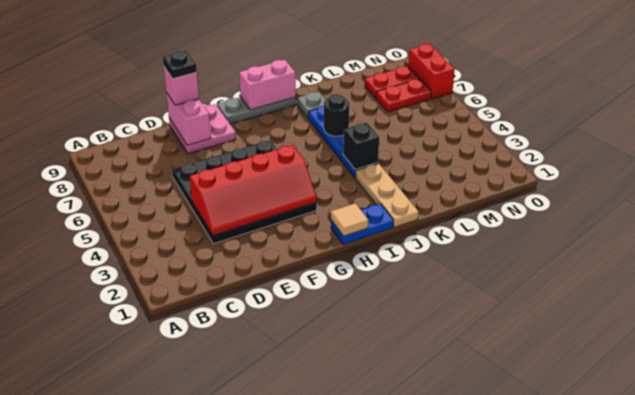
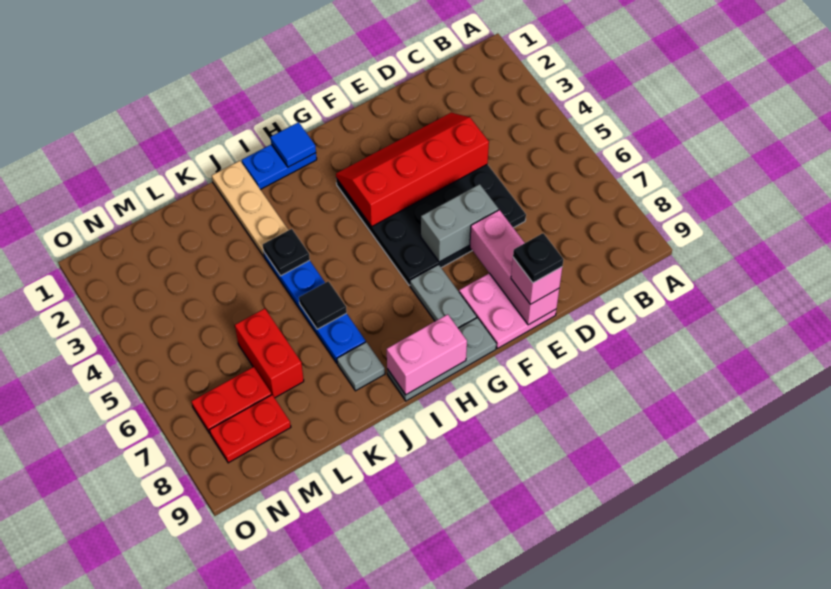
none -> grey brick E6:F6 level 2
pink brick E8:E9 level 2 -> pink brick E7:E9 level 2
none -> grey plate G7:G8 level 1
tan tile H1 level 2 -> blue tile H1 level 2
black brick J4 level 2 -> black plate J4 level 2
black round brick J6 level 2 -> black tile J6 level 2
red brick O7:O8 level 1 -> red brick L6:L7 level 1

